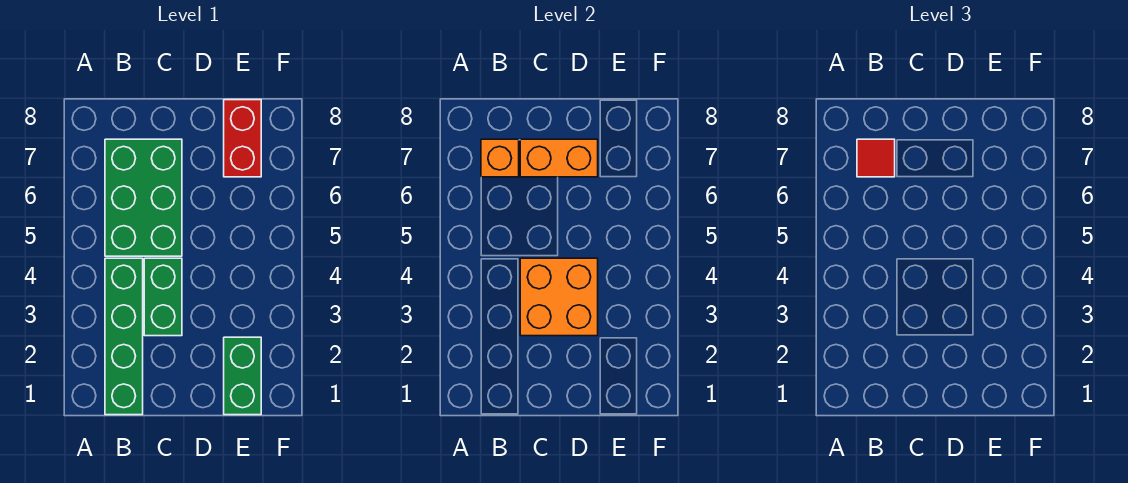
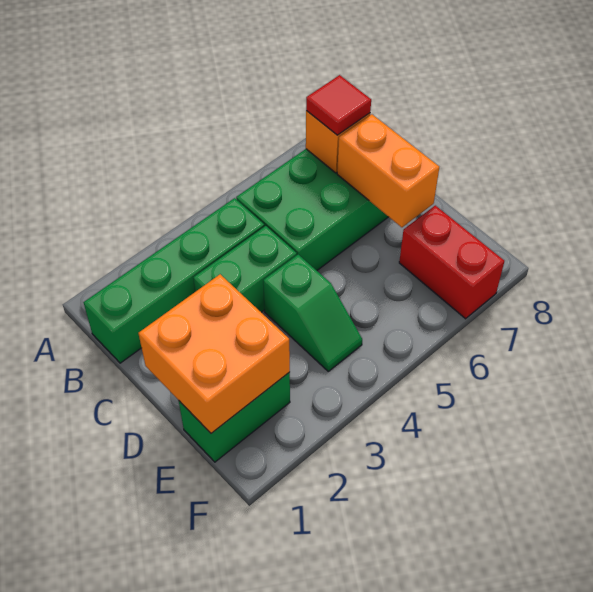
orange brick C3:D4 level 2 -> orange brick D1:E2 level 2
none -> green slope D4:E4 level 1 top D
red brick E7:E8 level 1 -> red brick E7:F7 level 1

